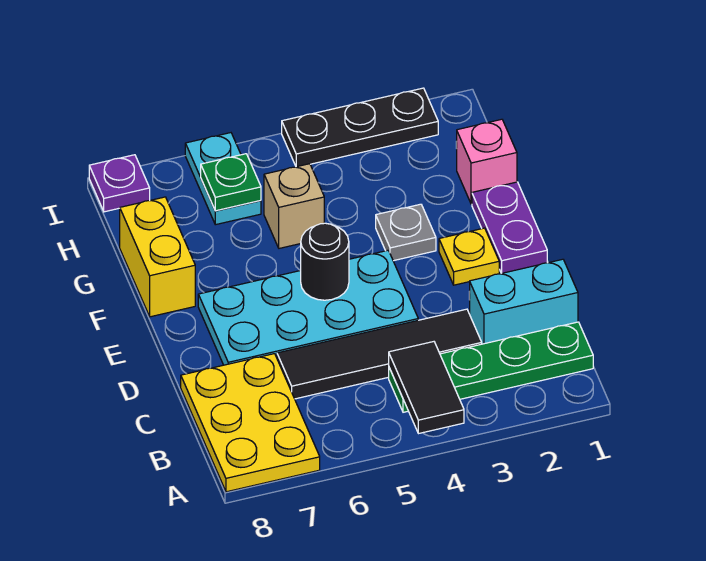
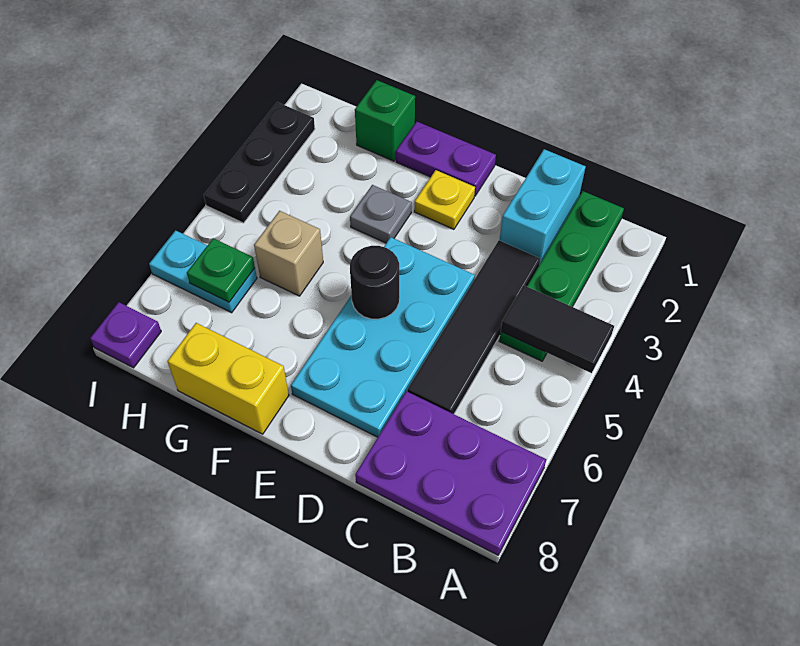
yellow plate A7:C8 level 1 -> purple plate A7:C8 level 1
pink brick G1 level 1 -> green brick G1 level 1

